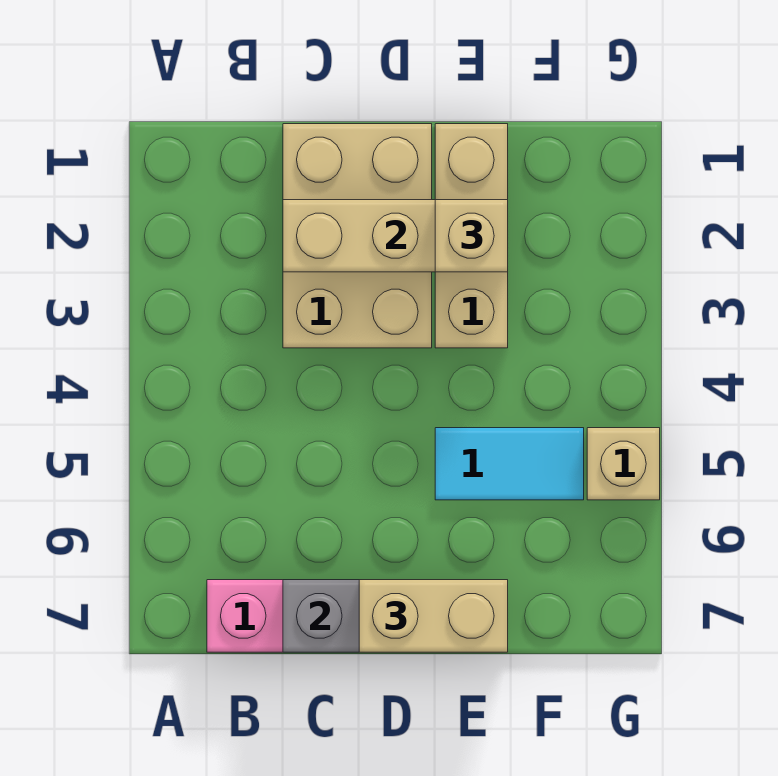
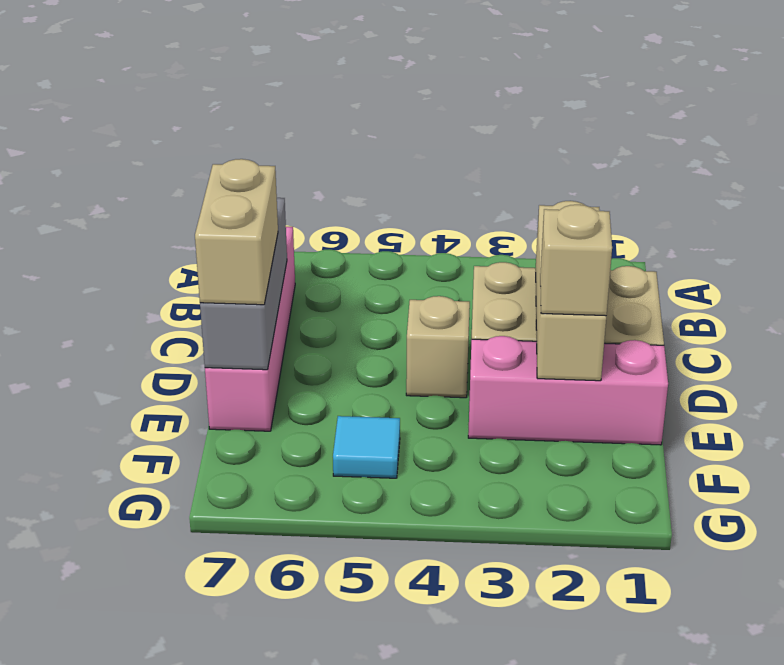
tan brick E1:E3 level 1 -> pink brick E1:E3 level 1
cyan tile E5:F5 level 1 -> cyan tile F5 level 1
tan brick G5 level 1 -> tan brick D4 level 1

